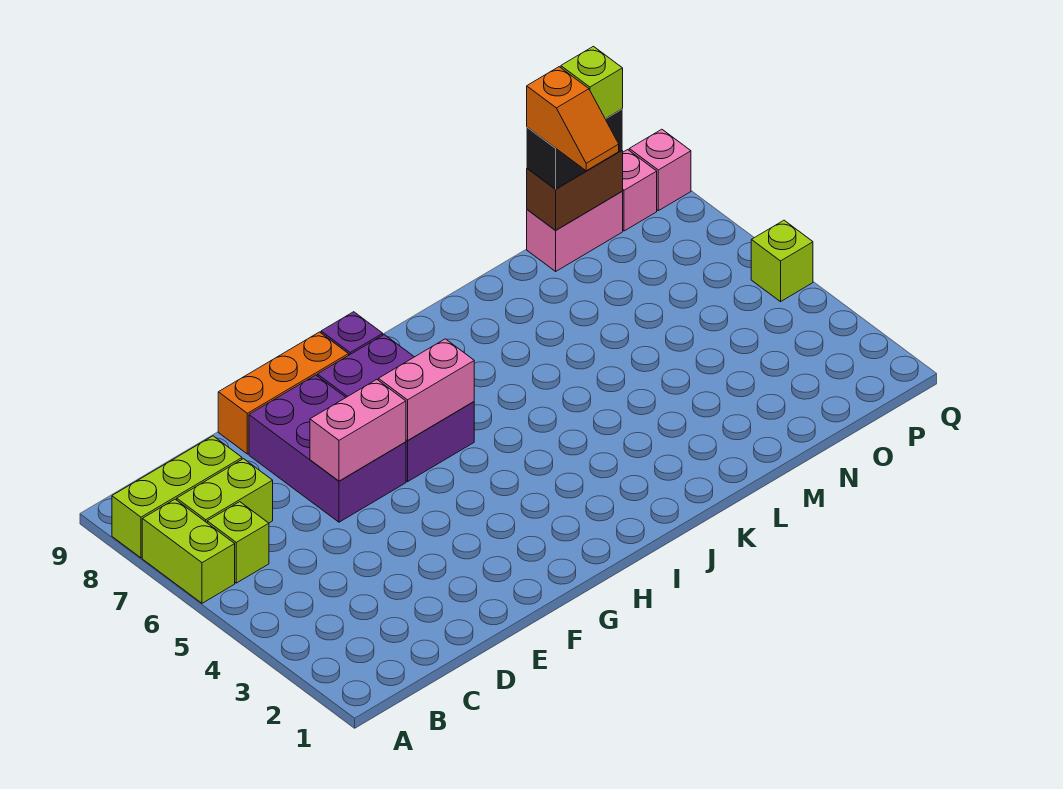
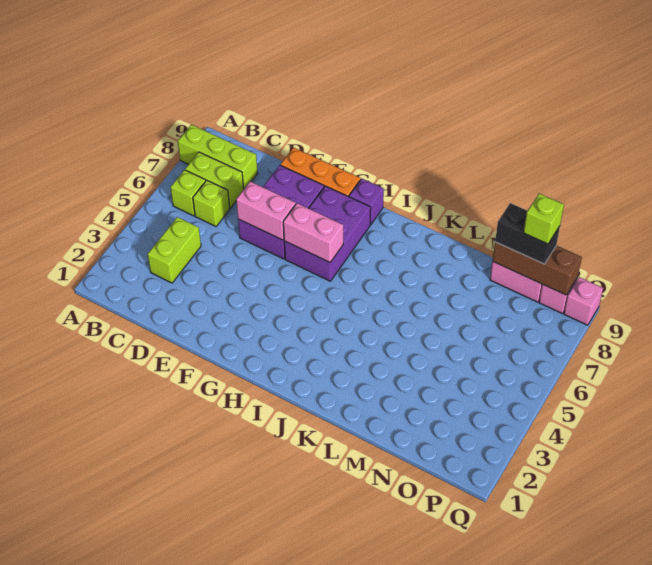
lime brick A6:A7 level 1 -> lime brick C3:C4 level 1
orange slope N8:N9 level 4 top 9 -> none
brown brick N9:O9 level 2 -> brown brick N9:P9 level 2
lime brick Q5 level 1 -> lime brick C6 level 1

